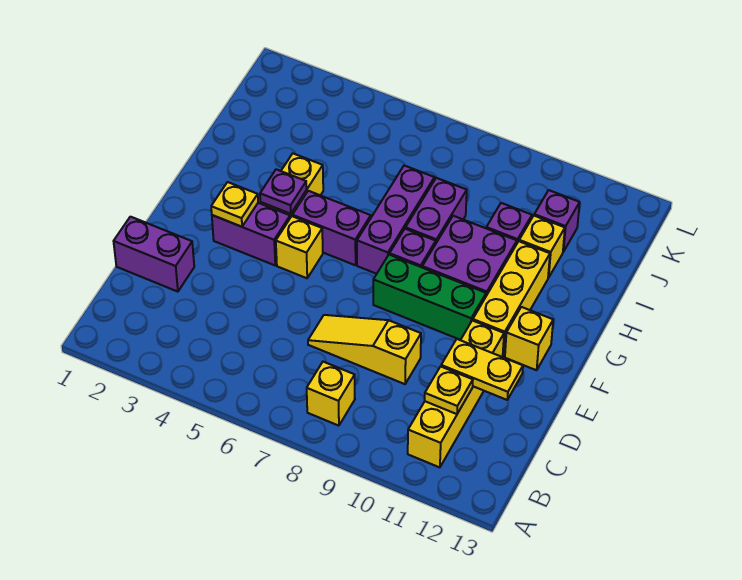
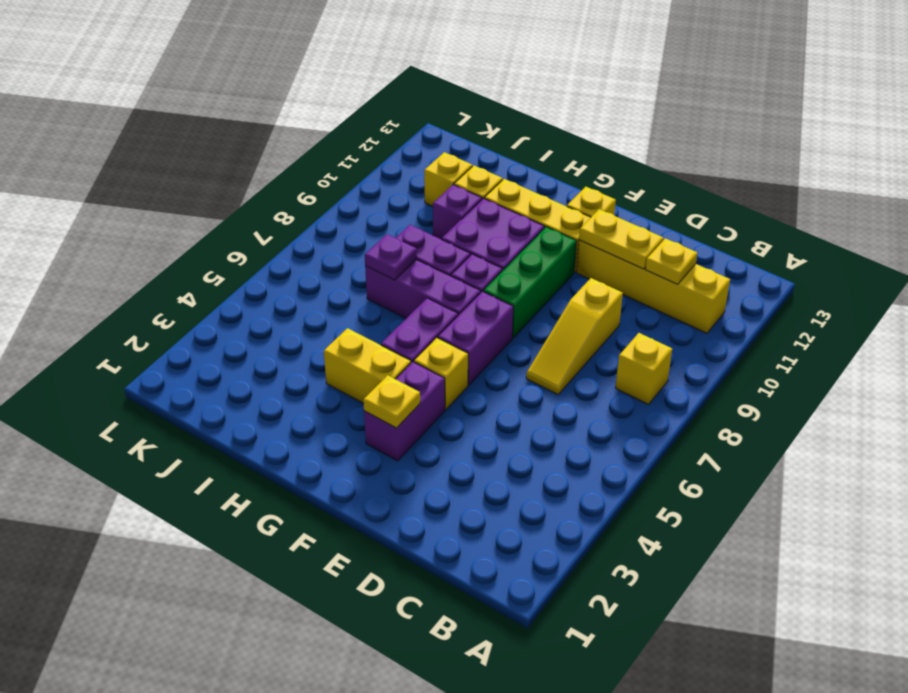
purple brick D1:D2 level 1 -> purple brick F6:F7 level 1
yellow plate D11:D12 level 2 -> yellow plate D11:E11 level 2
purple plate G4 level 2 -> purple plate I7 level 2
purple brick J11 level 1 -> yellow brick J11 level 1

